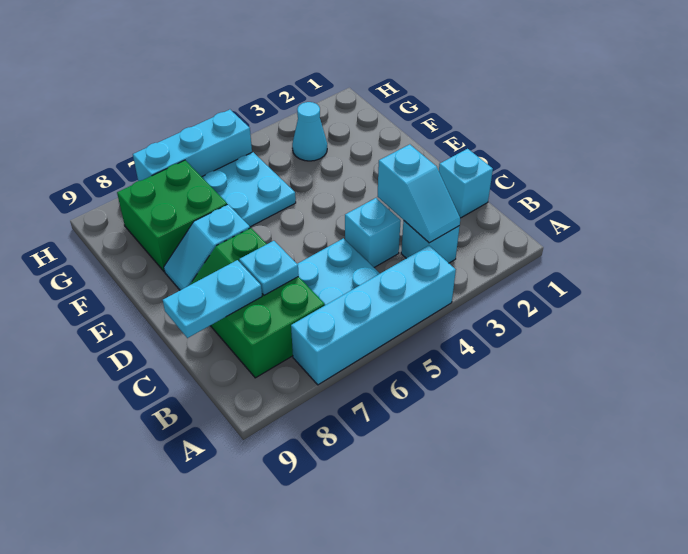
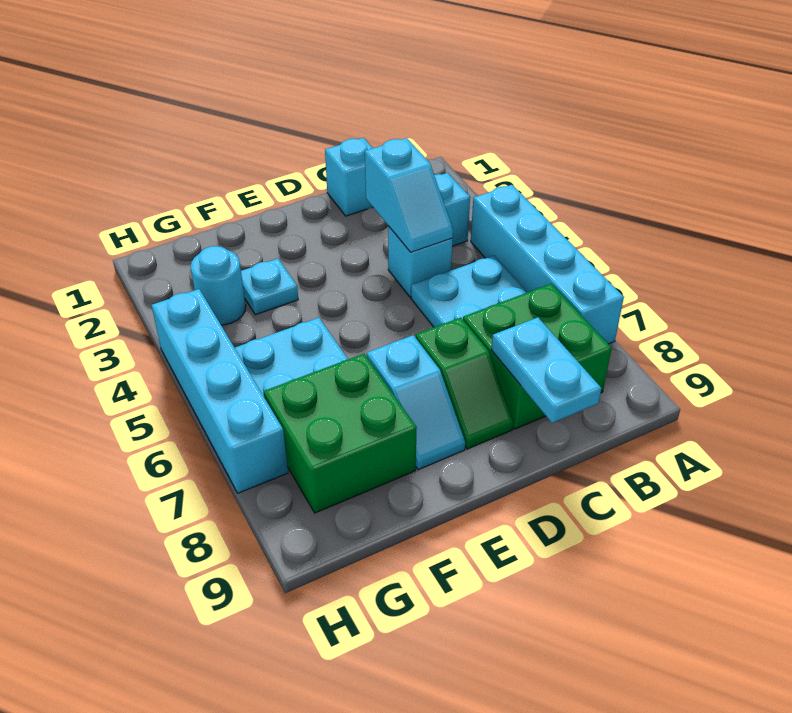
cyan slope B3:C3 level 2 top C -> cyan slope C3:C4 level 2 top 3
cyan plate C7 level 2 -> cyan plate F3 level 1
cyan cone G3 level 1 -> cyan round brick G3 level 1
cyan brick H5:H7 level 1 -> cyan brick H4:H7 level 1

